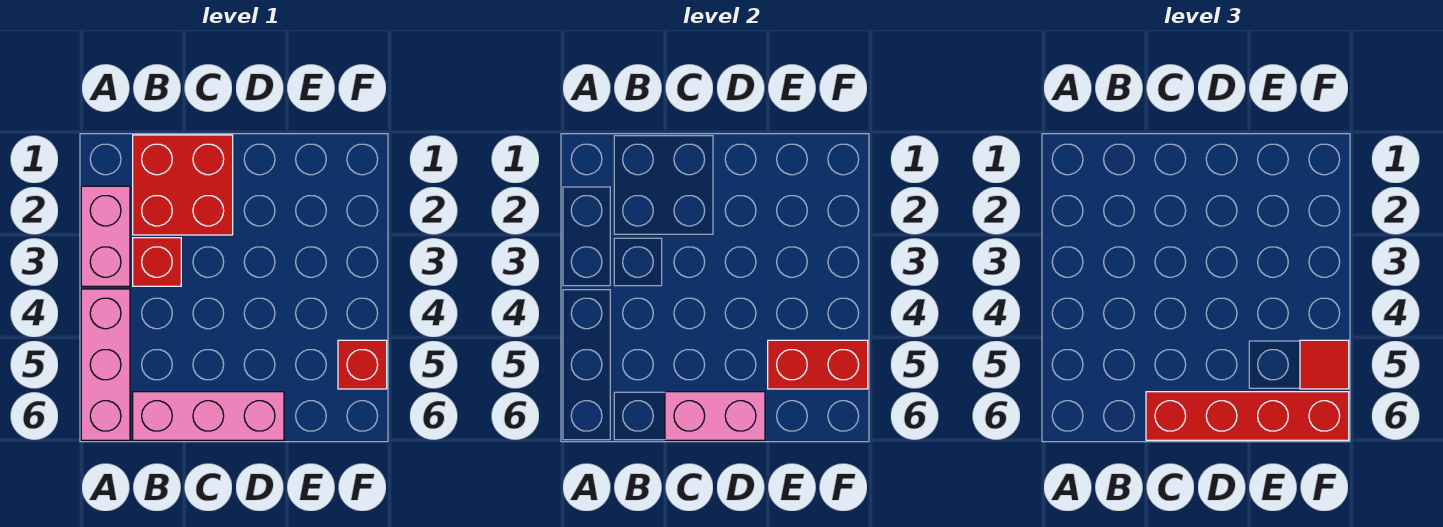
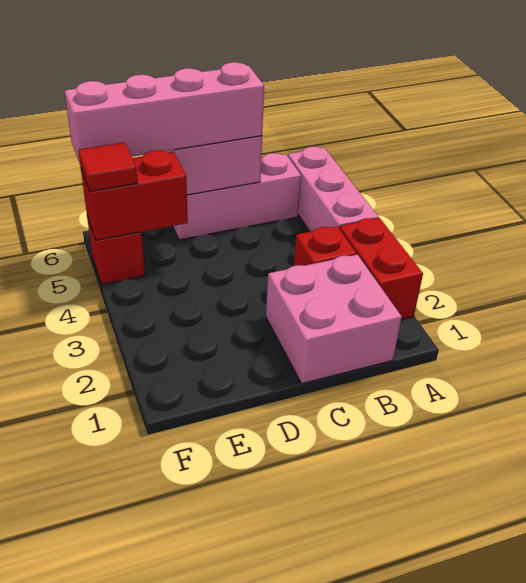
pink brick A2:A3 level 1 -> red brick A2:A3 level 1
red brick B1:C2 level 1 -> pink brick B1:C2 level 1
red brick C6:F6 level 3 -> pink brick C6:F6 level 3

